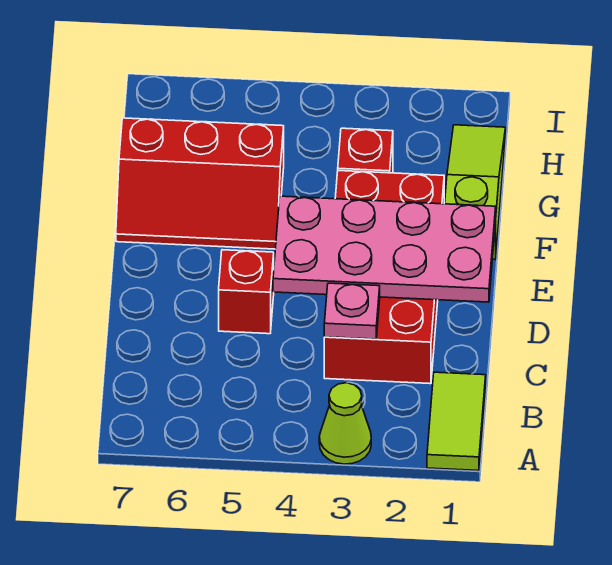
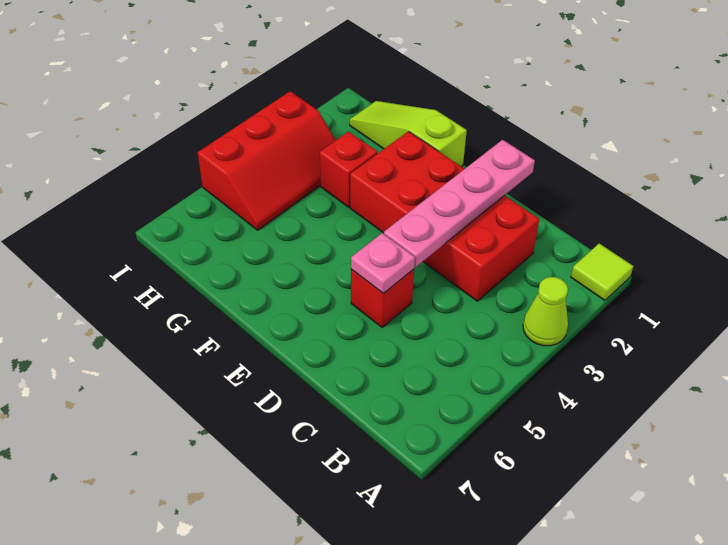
lime tile A1:B1 level 1 -> lime tile A1 level 1
pink plate C3 level 2 -> pink plate D5 level 2
pink plate D1:E4 level 2 -> pink plate D1:D4 level 2
red slope F5:G7 level 1 top G -> red slope H3:I5 level 1 top I

